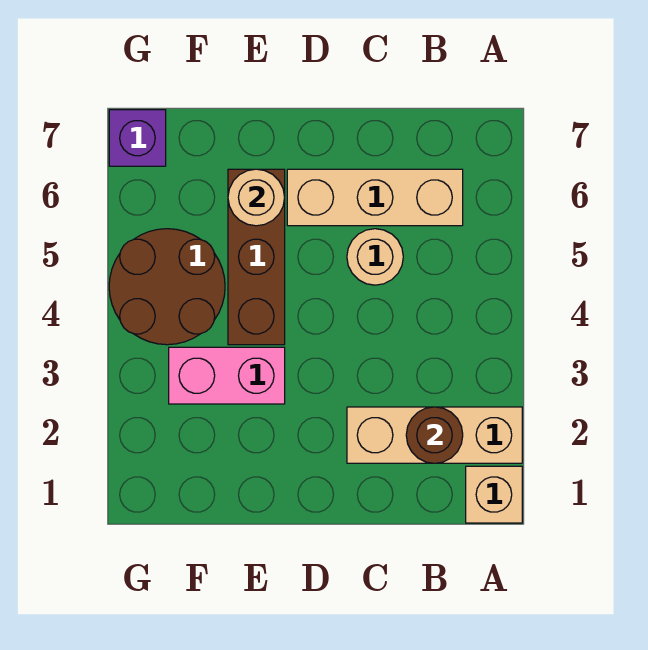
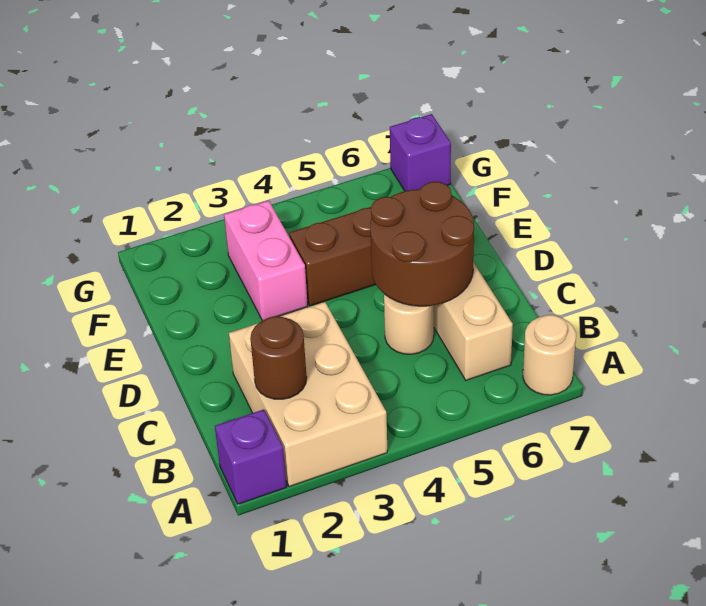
tan brick A1 level 1 -> purple brick A1 level 1
tan brick A2:C2 level 1 -> tan brick A2:C3 level 1
tan round brick E6 level 2 -> tan round brick A7 level 1
brown round brick F4:G5 level 1 -> brown round brick C5:D6 level 2

